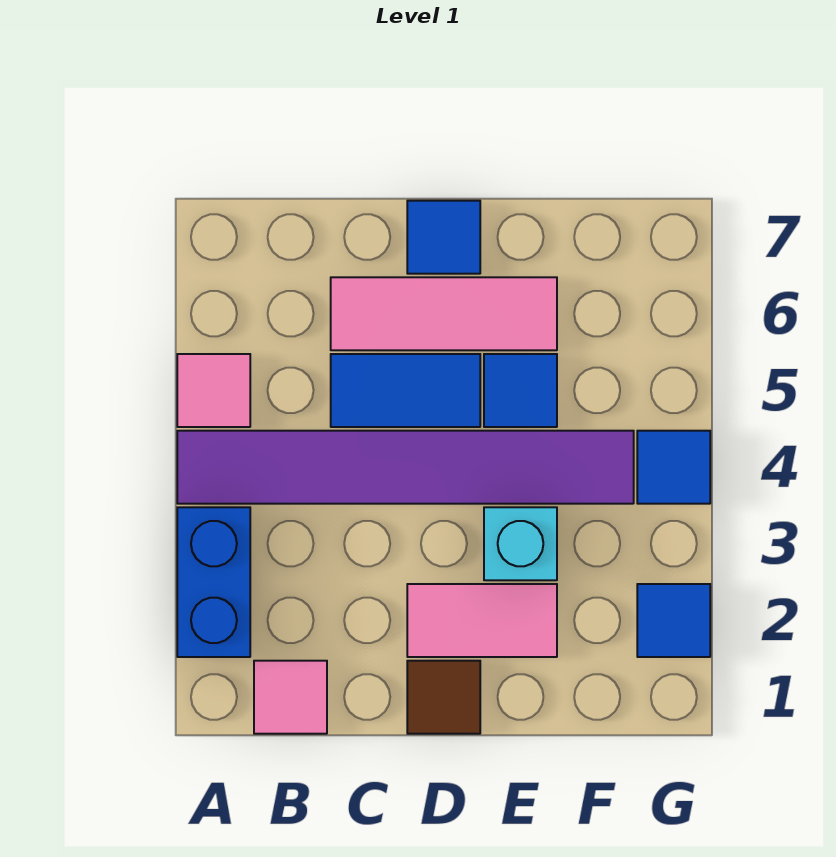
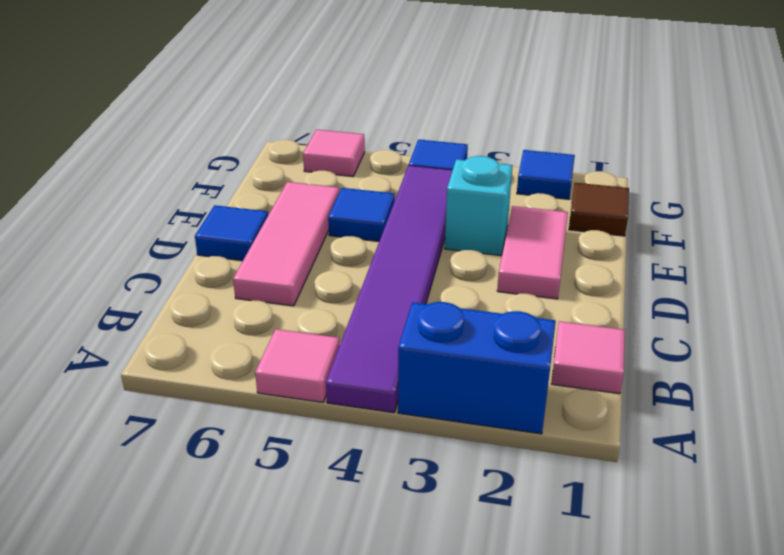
blue tile C5:D5 level 1 -> none
brown tile D1 level 1 -> brown tile F1 level 1
none -> pink tile G6 level 1

